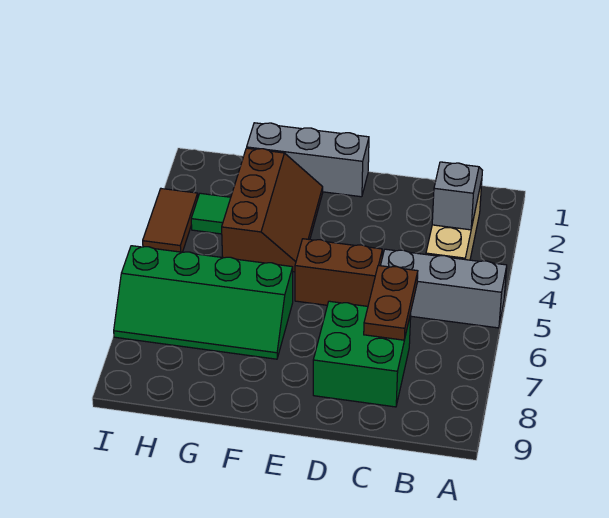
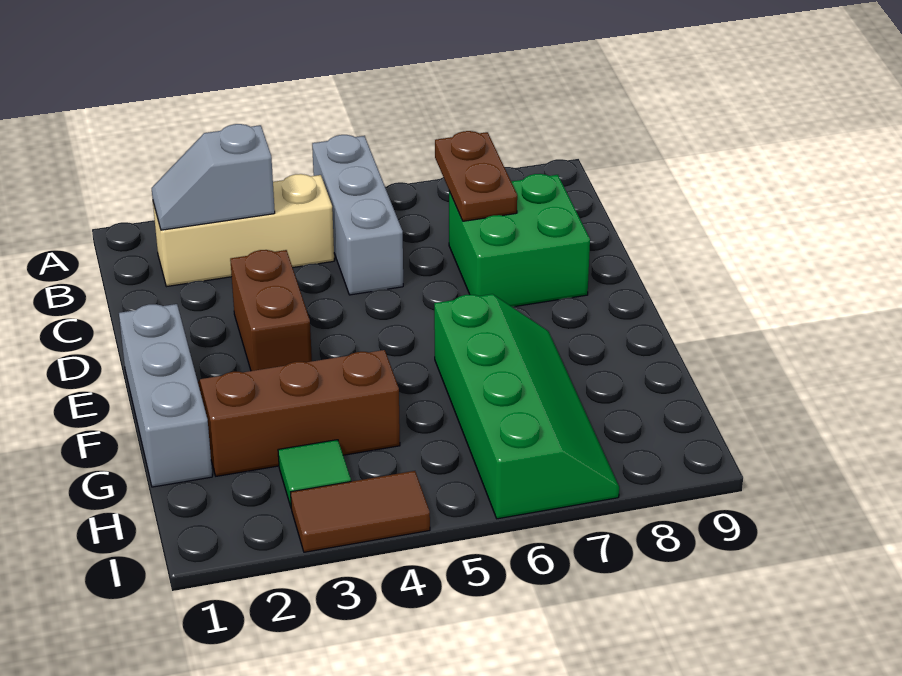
brown plate C6:C7 level 2 -> brown plate B7:C7 level 2
brown brick D5:E5 level 1 -> brown brick D3:E3 level 1

